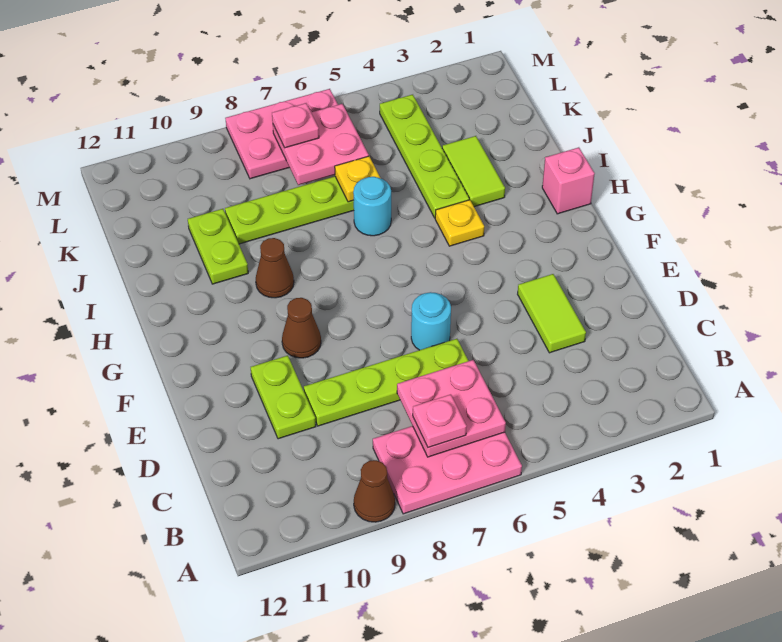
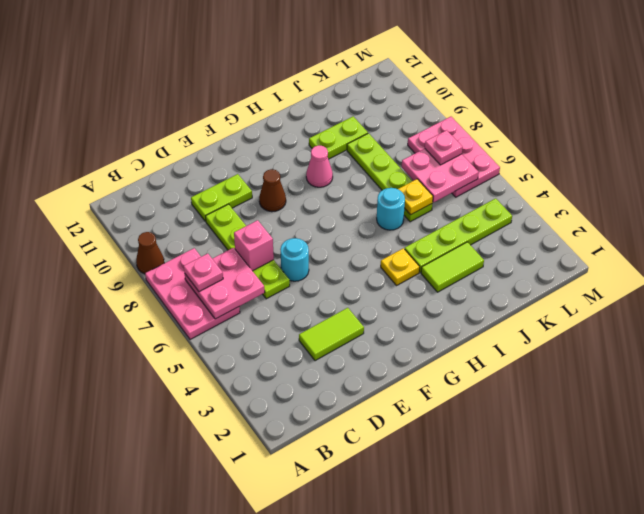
pink brick H1 level 1 -> pink brick D7 level 2
brown cone H9 level 1 -> pink cone H9 level 1

